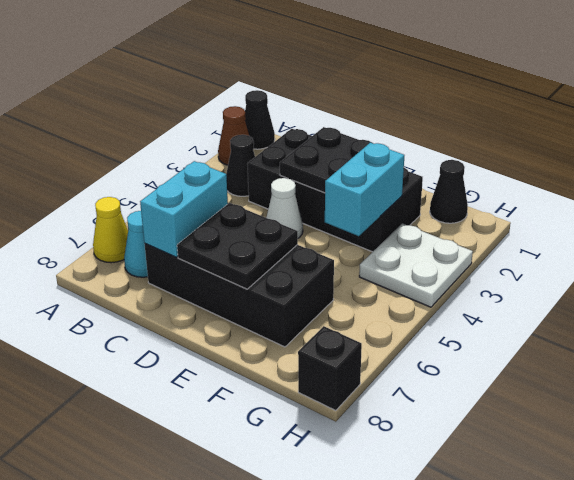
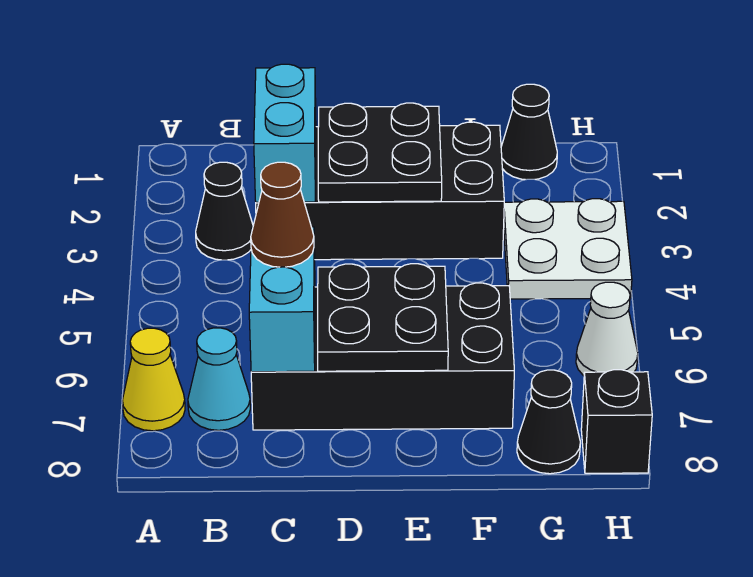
black cone A1 level 1 -> black cone G8 level 1
brown cone A2 level 1 -> brown cone C6 level 3
white cone D4 level 1 -> white cone H6 level 1
cyan brick F3:F4 level 2 -> cyan brick C2:C3 level 2

